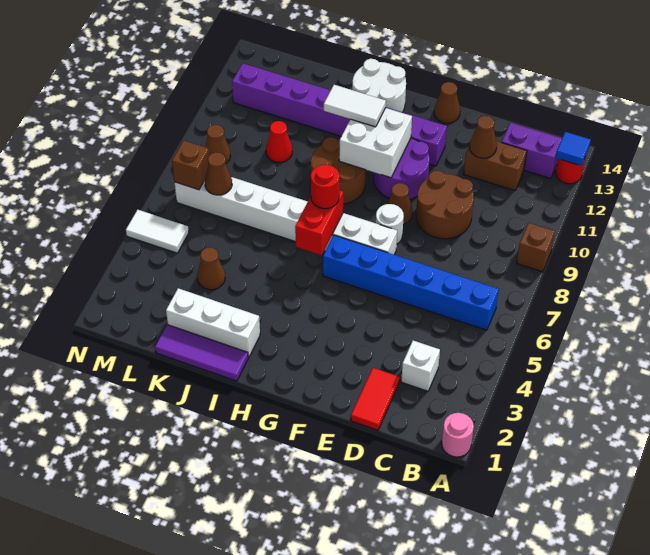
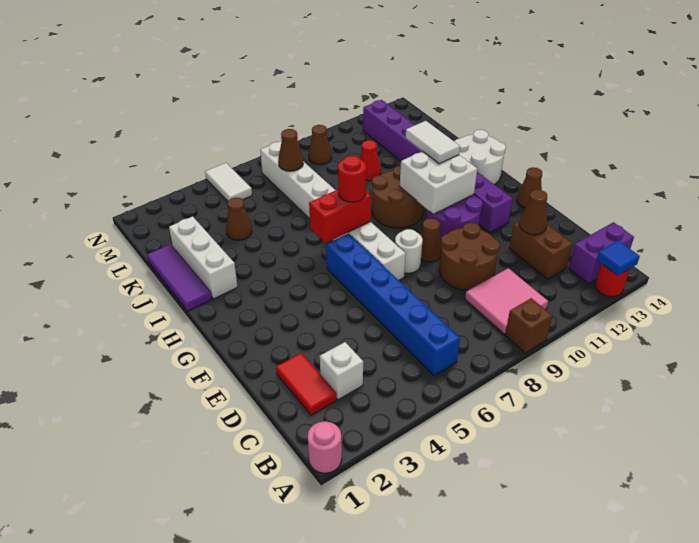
none -> pink tile B9:C10 level 1
purple brick B13:C13 level 1 -> purple brick B13:B14 level 1
red tile D1:D2 level 1 -> red tile C2:D2 level 1
brown brick M7 level 2 -> none

